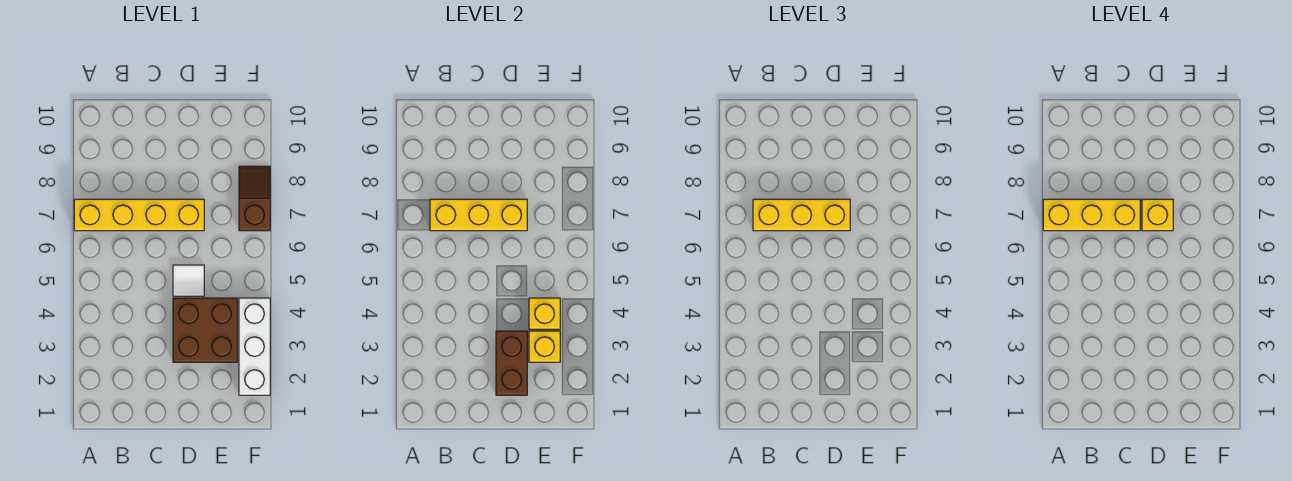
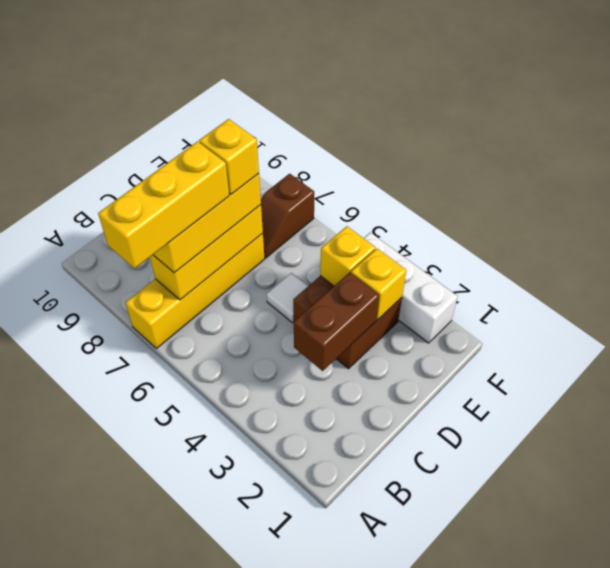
brown brick D2:D3 level 2 -> brown brick C3:D3 level 2
brown slope F7:F8 level 1 top 7 -> brown slope E7:F7 level 1 top F

